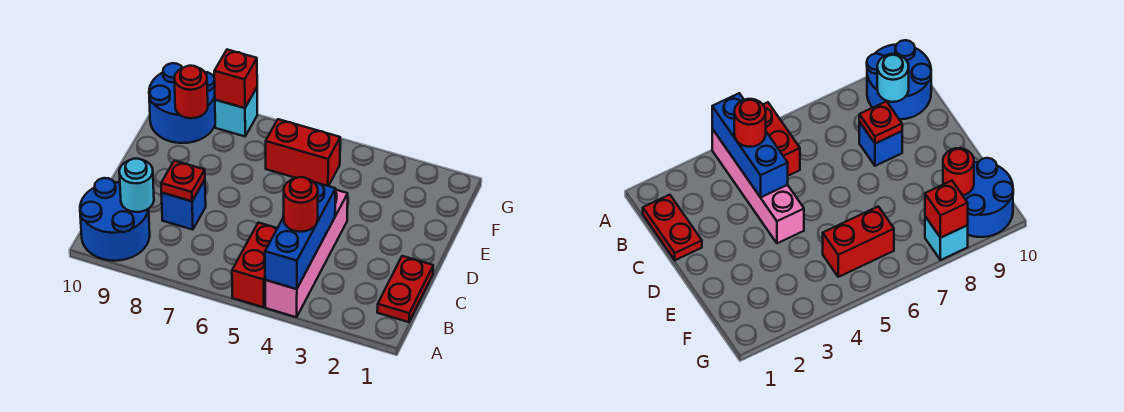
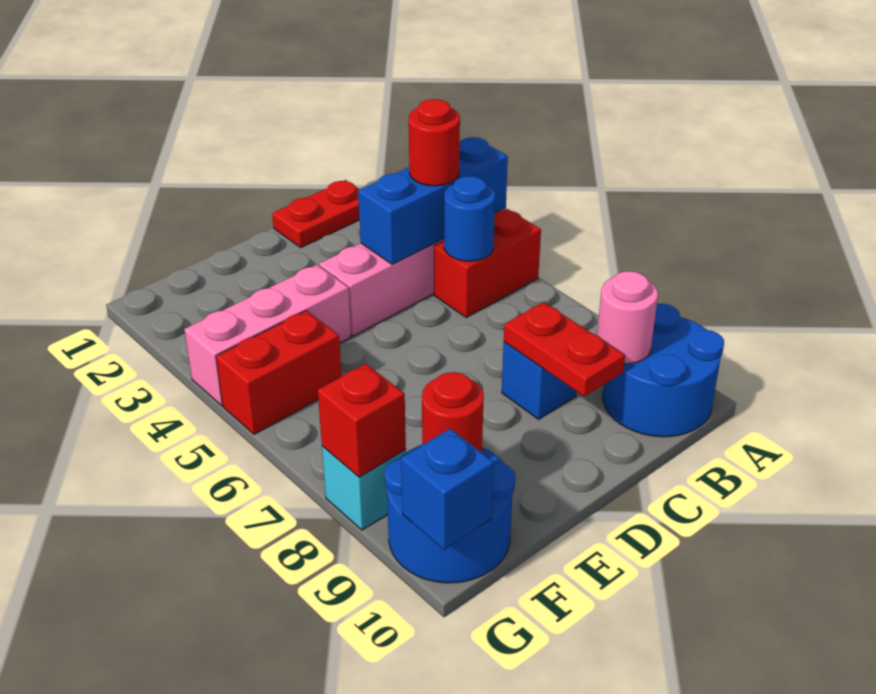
none -> blue round brick B5 level 2
cyan round brick B9 level 2 -> pink round brick B9 level 2
red plate C8 level 2 -> red plate C8:C9 level 2
none -> pink brick E4:G4 level 1
red brick F5:F6 level 1 -> red brick F5:G5 level 1
none -> blue brick G10 level 2

